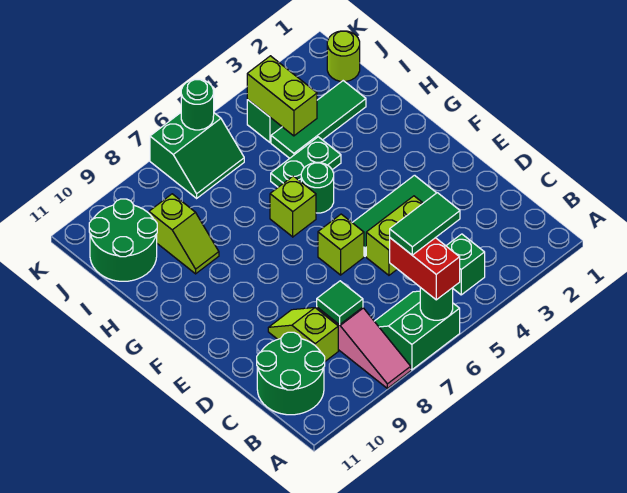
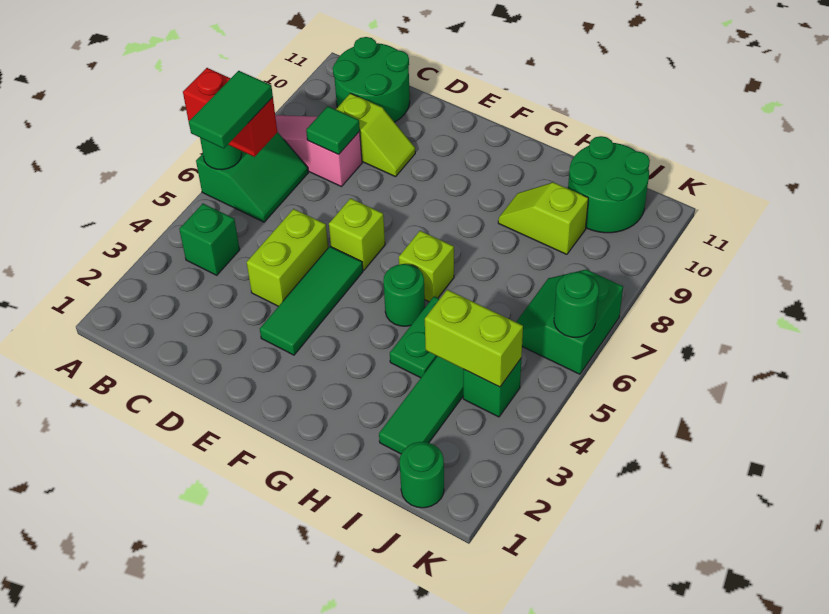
lime round brick J1 level 1 -> green round brick J1 level 1

